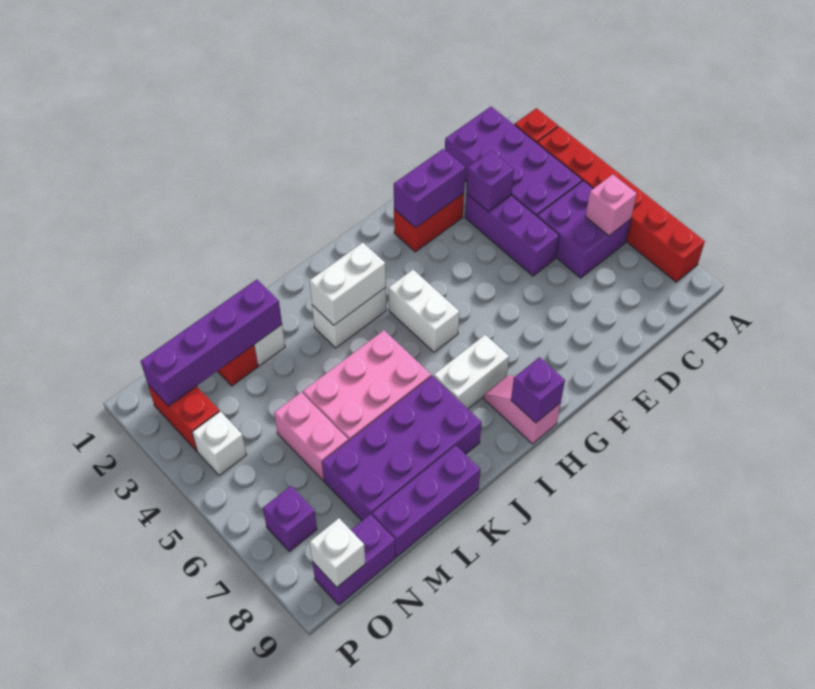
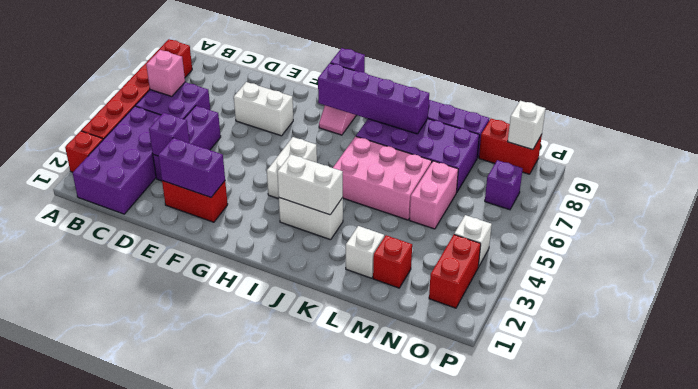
white brick H7:I7 level 1 -> white brick E7:F7 level 1
purple brick L2:O2 level 2 -> purple brick H8:K8 level 2
purple brick N9:O9 level 1 -> red brick N9:O9 level 1

